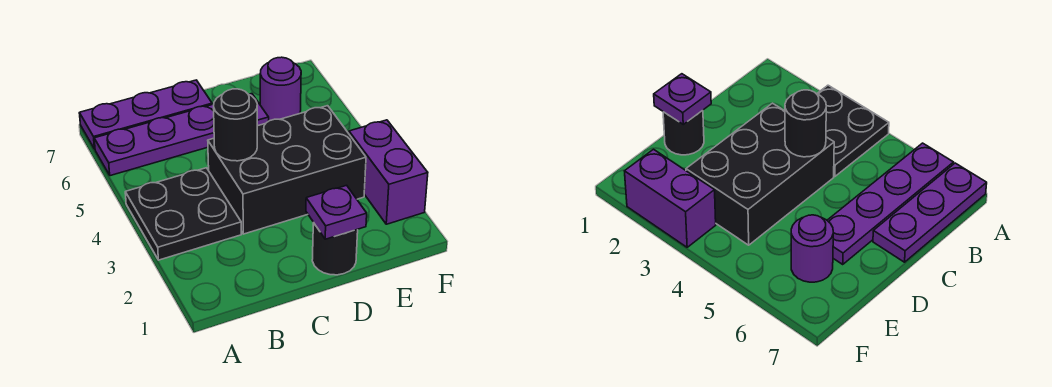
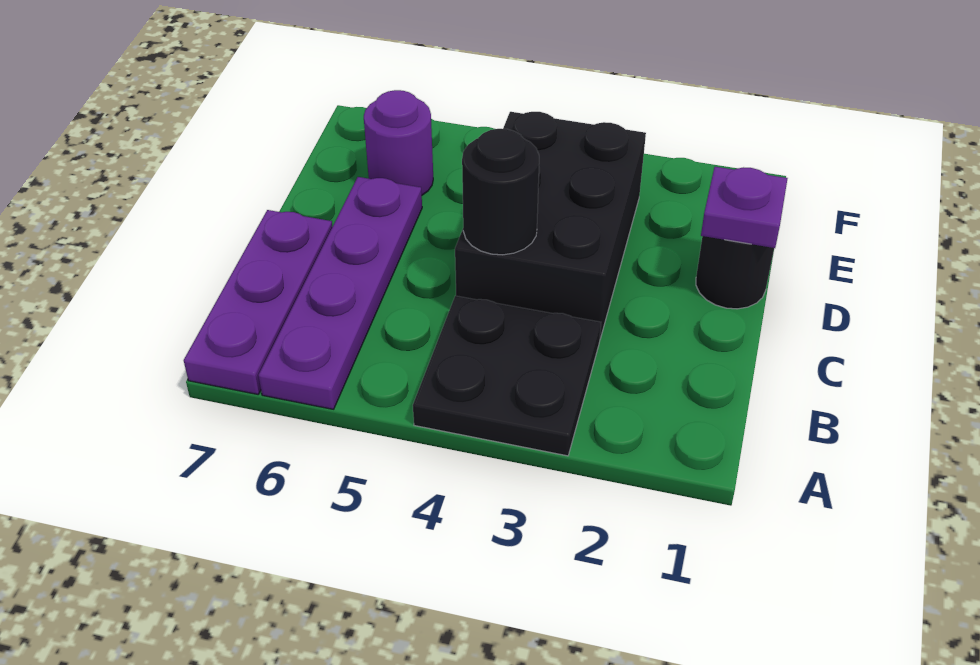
purple brick F2:F3 level 1 -> none

